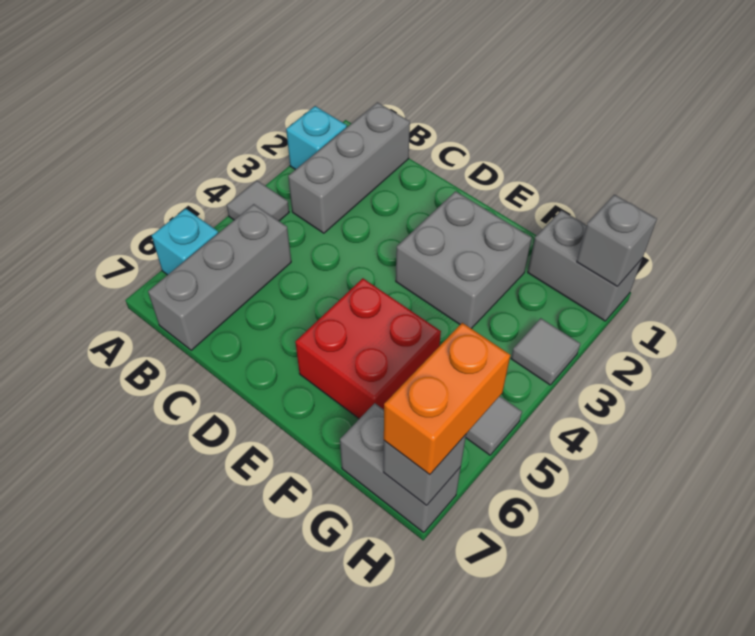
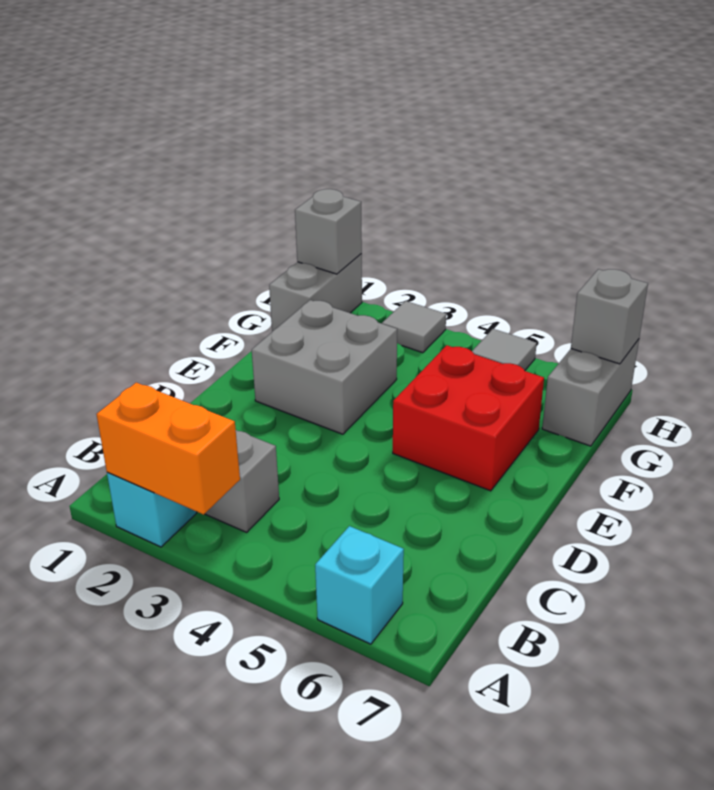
grey tile A4 level 1 -> none
grey brick B5:B7 level 1 -> none
orange brick H6:H7 level 3 -> orange brick A2:A3 level 2

